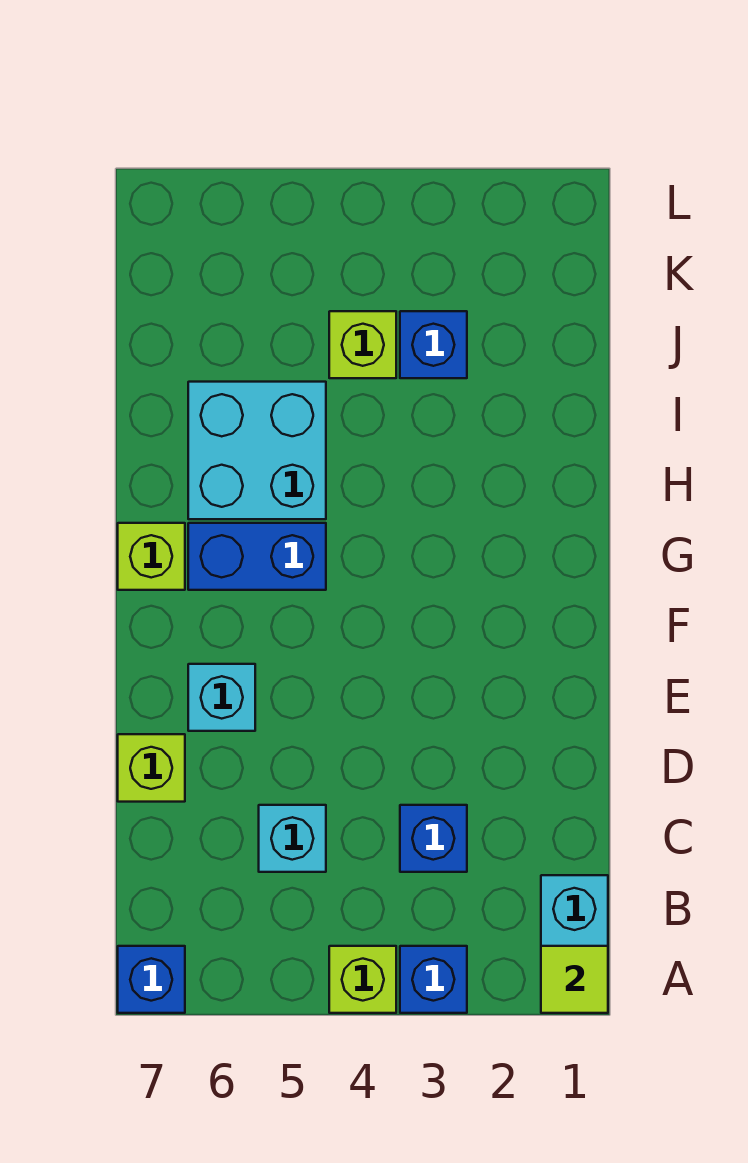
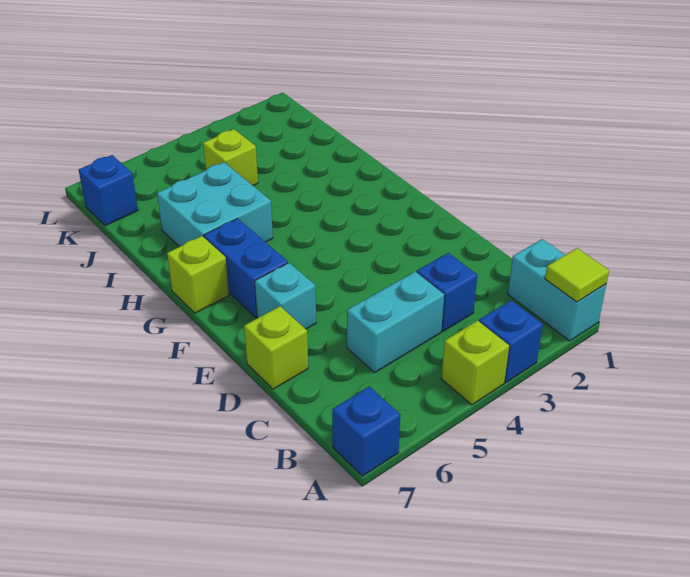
cyan brick C5 level 1 -> cyan brick C4:C5 level 1
blue brick G5:G6 level 1 -> blue brick F6:G6 level 1
blue brick J3 level 1 -> blue brick K7 level 1

